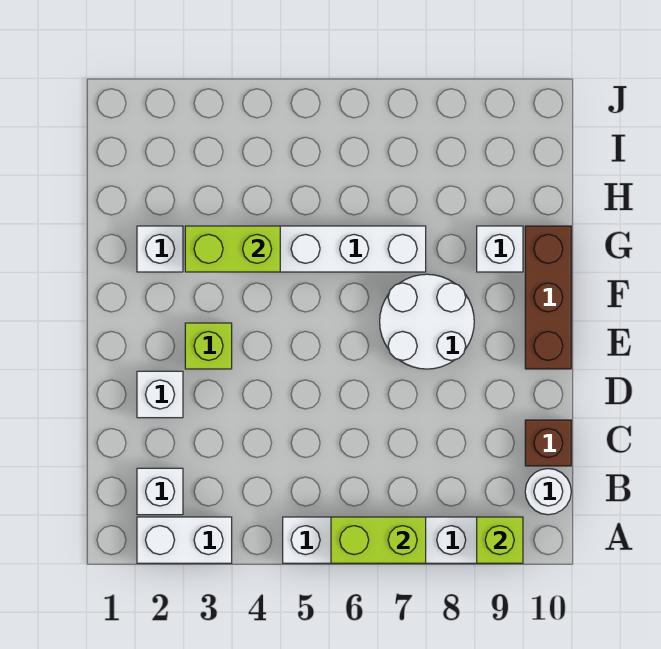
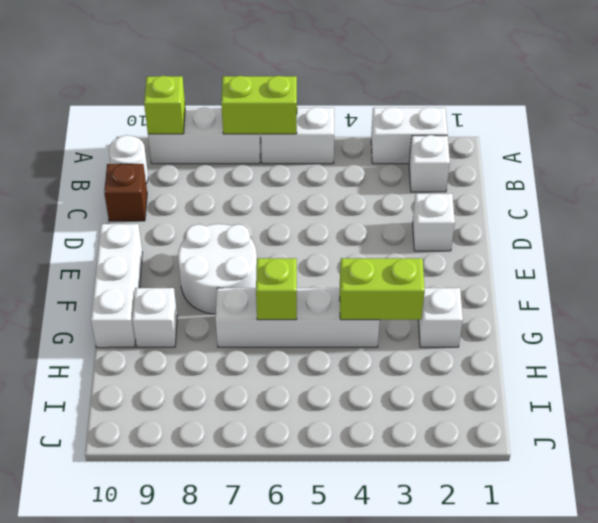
lime brick E3 level 1 -> lime brick G6 level 2
brown brick E10:G10 level 1 -> white brick E10:G10 level 1

